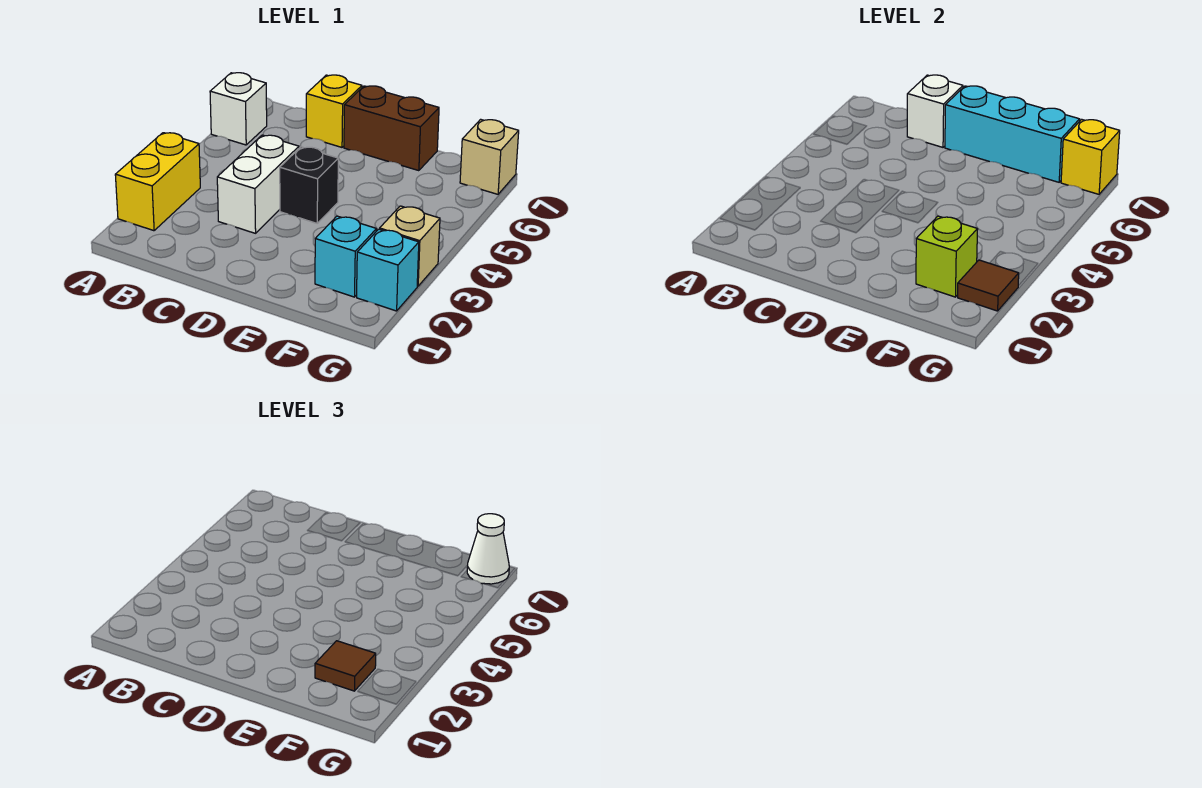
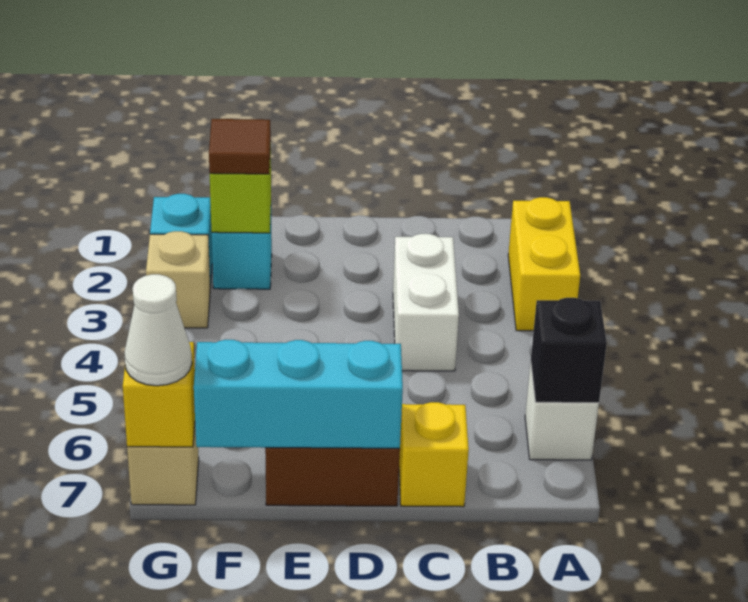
white brick C7 level 2 -> none
black brick D4 level 1 -> black brick A6 level 2
brown tile G2 level 2 -> none

